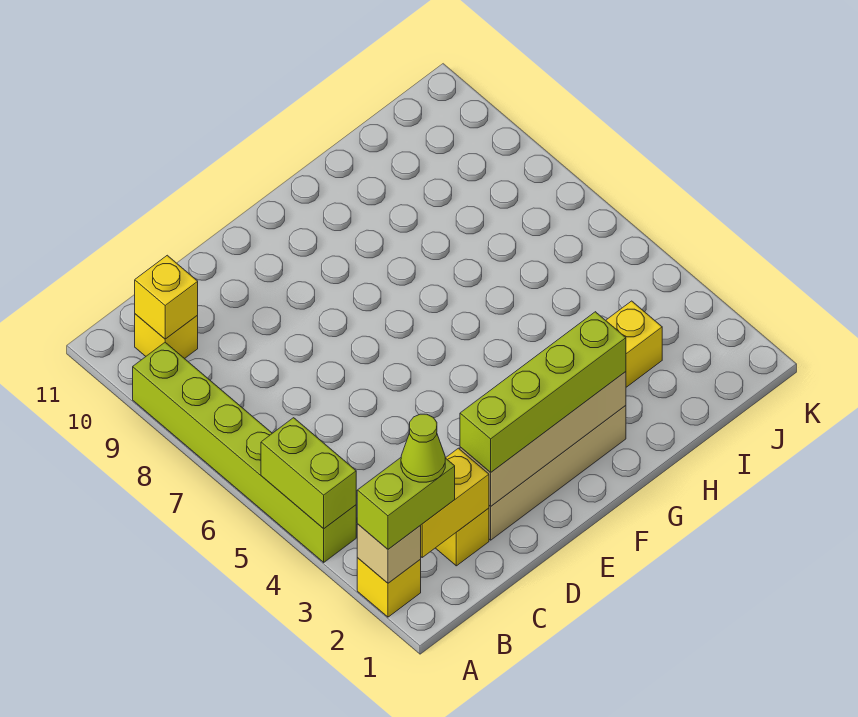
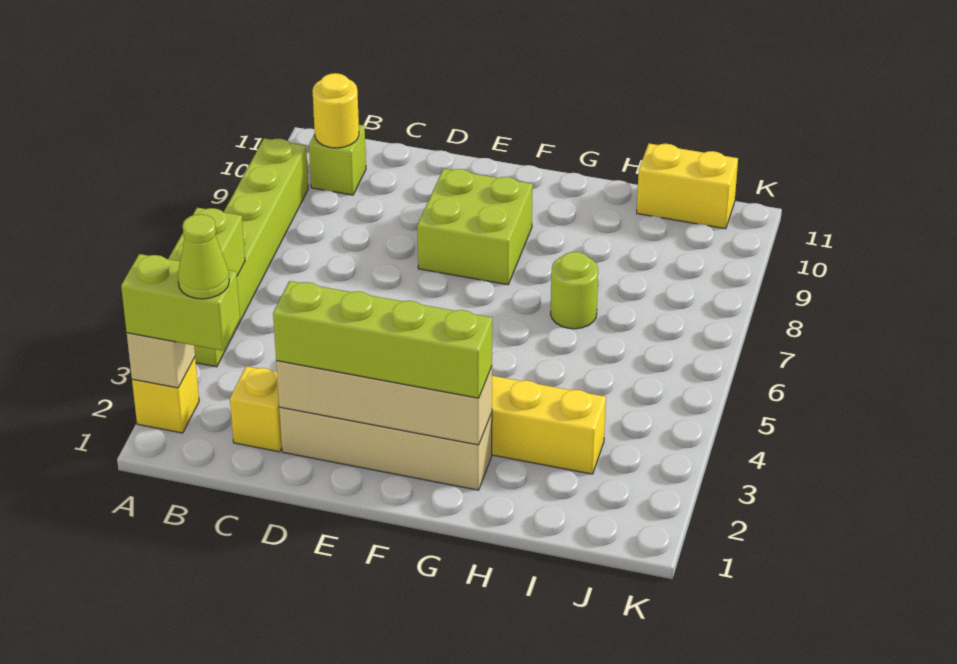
yellow brick B2:C2 level 2 -> yellow brick I11:J11 level 1
yellow brick B10 level 1 -> lime brick B10 level 1
yellow brick B10 level 2 -> yellow round brick B10 level 2
none -> lime brick E8:F9 level 1
none -> lime round brick H7 level 1

